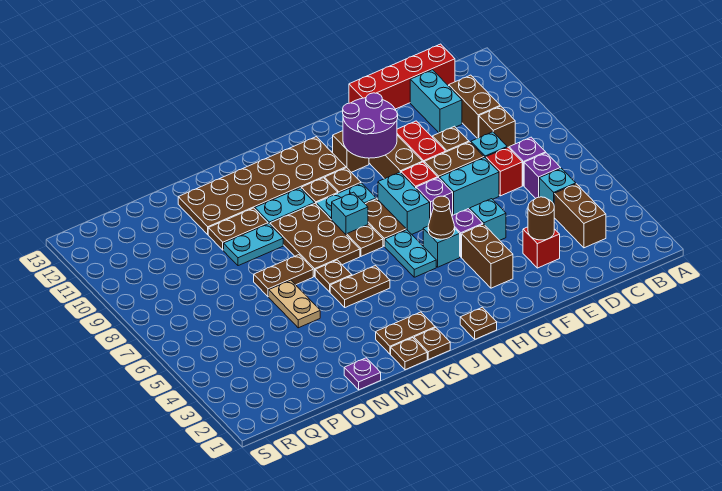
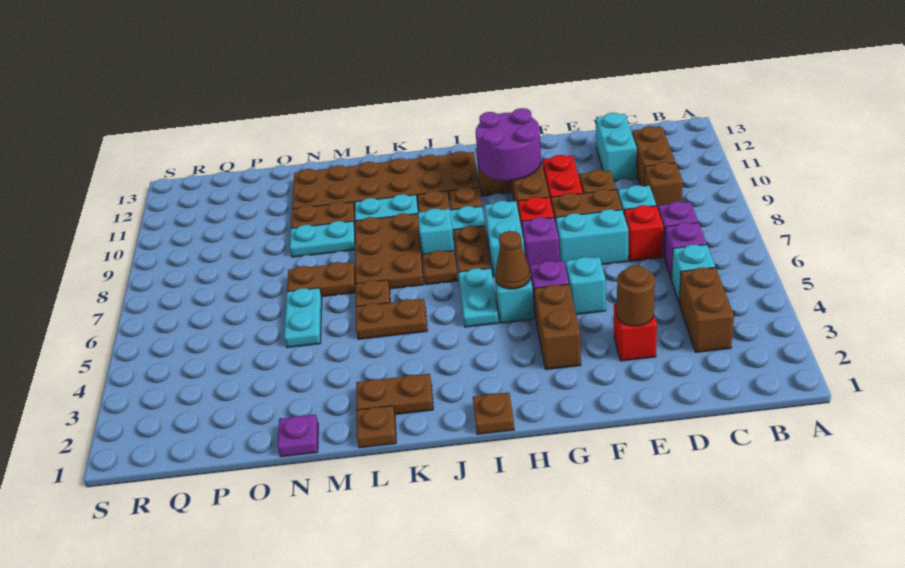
red brick C13:F13 level 1 -> none
brown plate K1 level 1 -> none
tan plate N5:N6 level 1 -> cyan plate N5:N6 level 1

